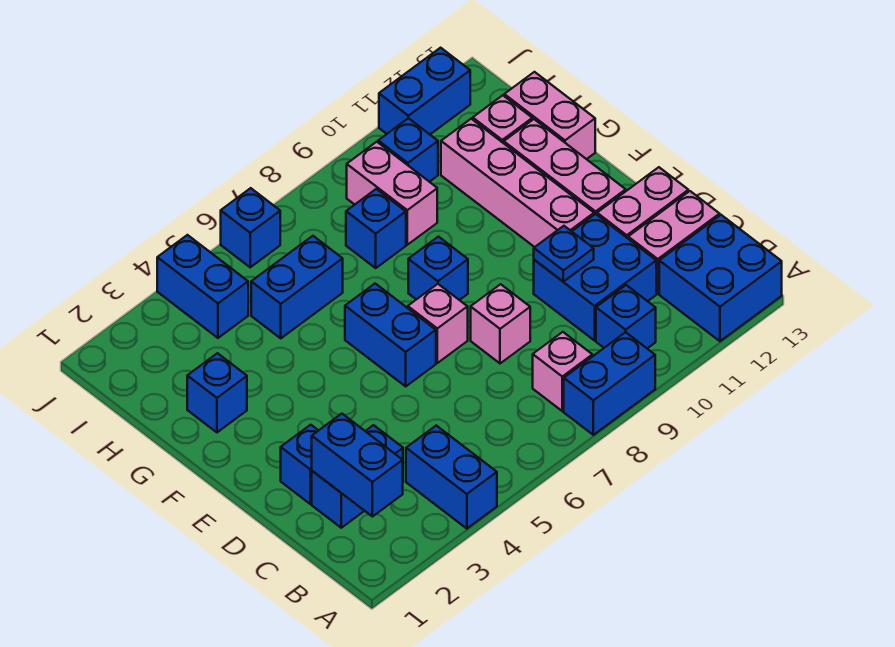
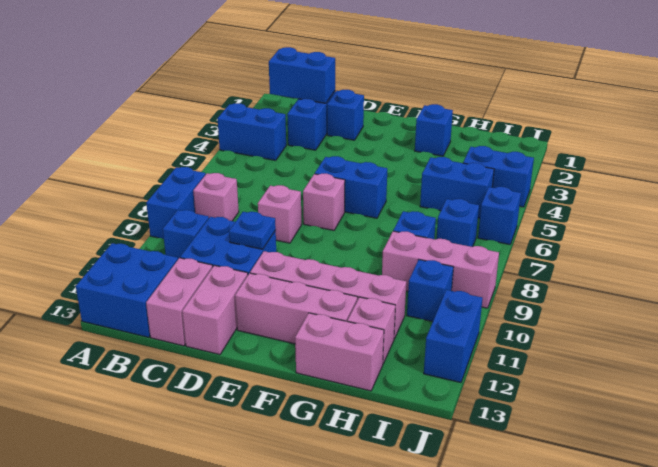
blue brick F8 level 1 -> blue brick I7 level 1
blue brick H5:H6 level 1 -> blue brick H5:I5 level 1
pink brick H9:I9 level 1 -> pink brick H9:J9 level 1

